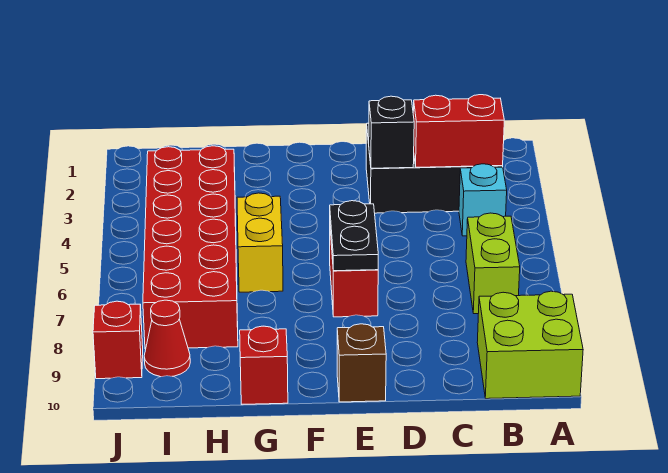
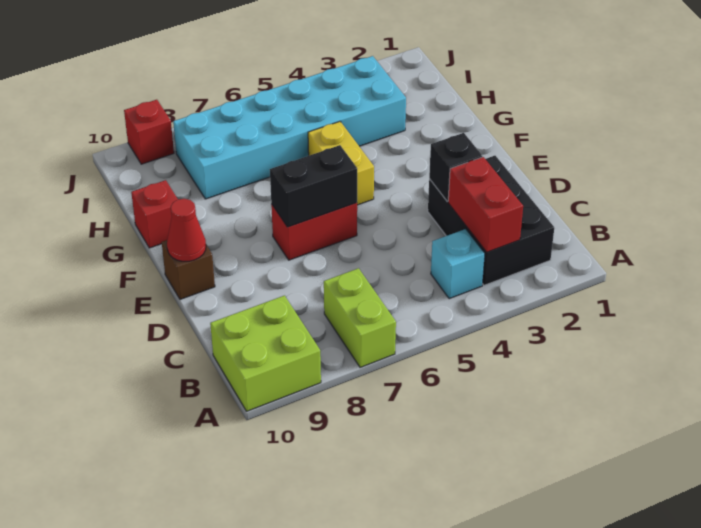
lime brick B6:B7 level 1 -> lime brick A7:B7 level 1
black plate E6:E7 level 2 -> black brick E6:E7 level 2
yellow brick G5:G6 level 1 -> yellow brick F5:G5 level 1
red brick H3:I8 level 1 -> cyan brick H3:I8 level 1
red cone I9 level 1 -> red cone E10 level 2

